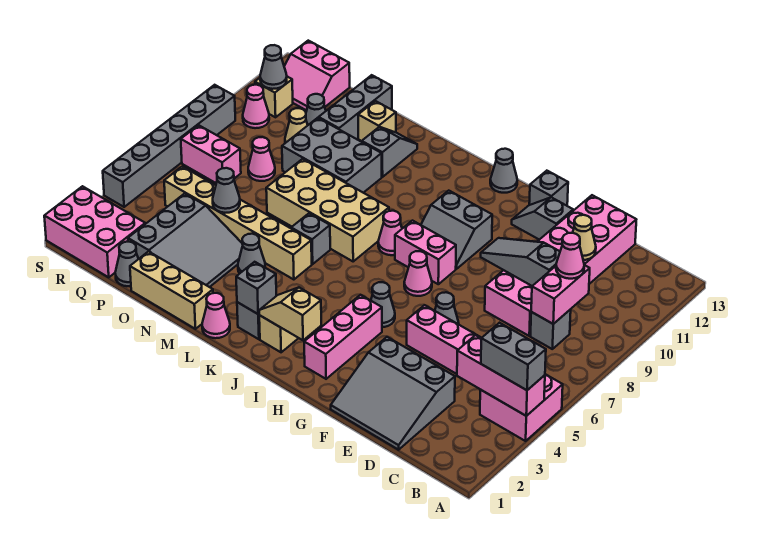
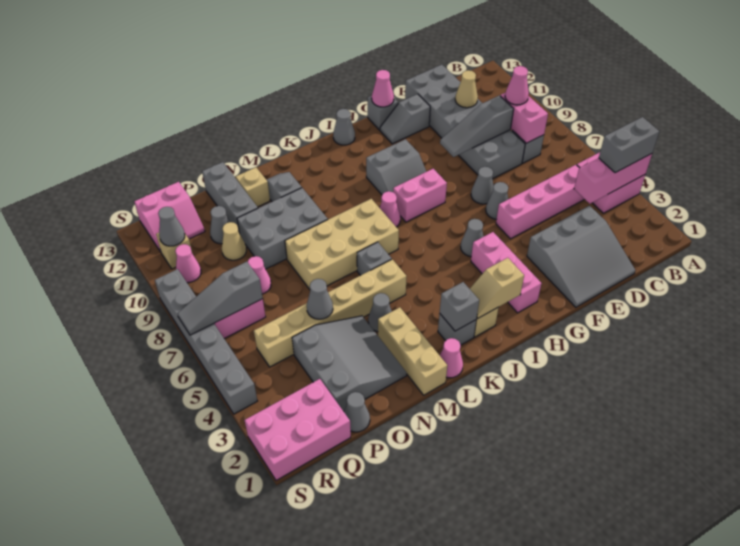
pink brick D8:E13 level 1 -> grey brick D8:E13 level 1
none -> grey cone F7 level 1
pink cone H7 level 1 -> pink cone G13 level 2
tan brick M1:O1 level 1 -> tan brick M1:M3 level 1
none -> grey slope Q7:S7 level 2 top Q

